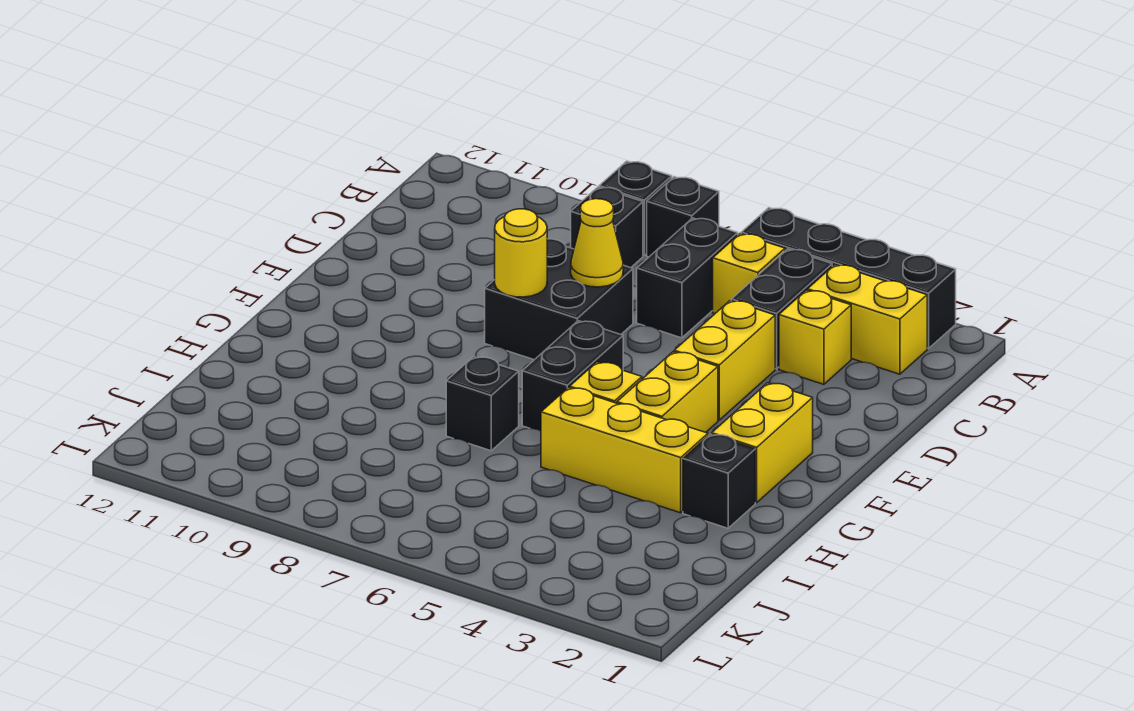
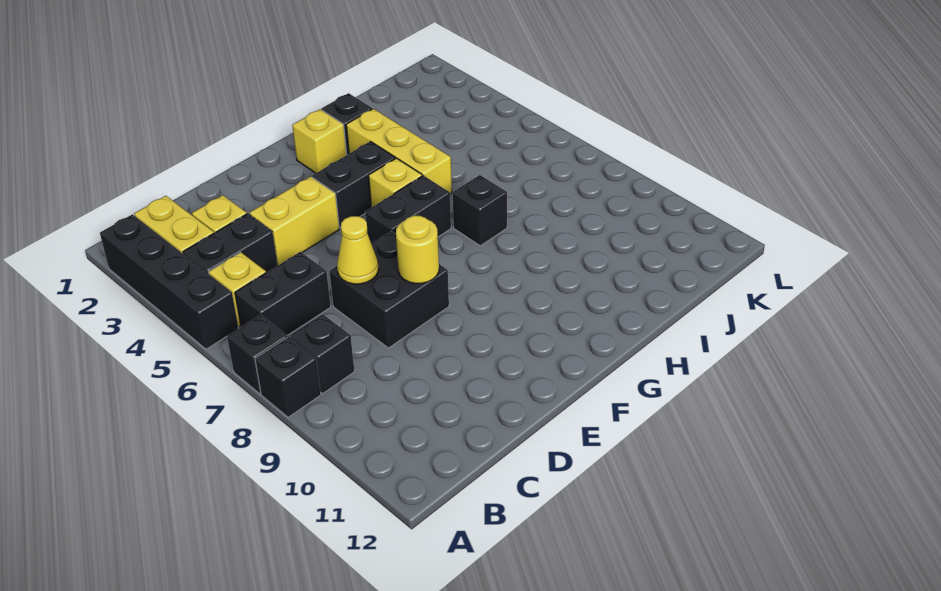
yellow brick F2:G2 level 1 -> yellow brick G2 level 1
yellow brick F4:G4 level 1 -> black brick F4:G4 level 1

